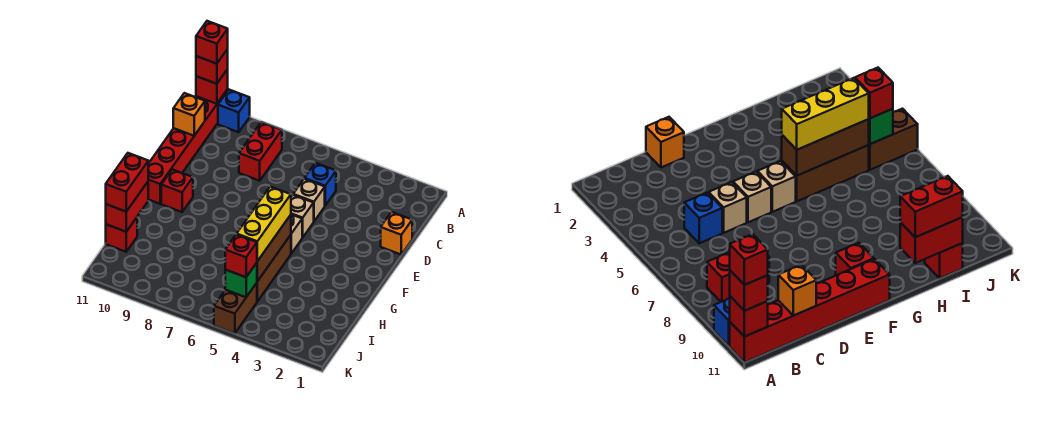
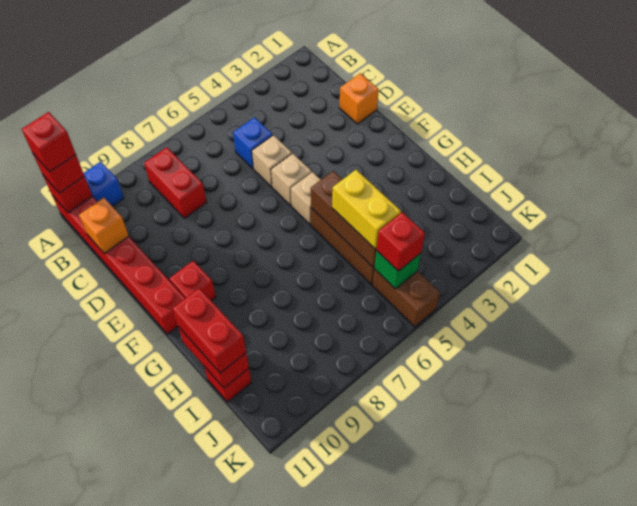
yellow brick G5:I5 level 3 -> yellow brick H5:I5 level 3

